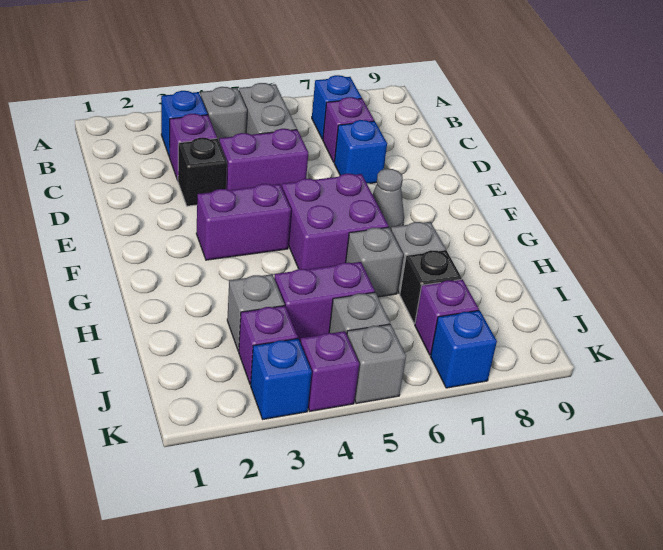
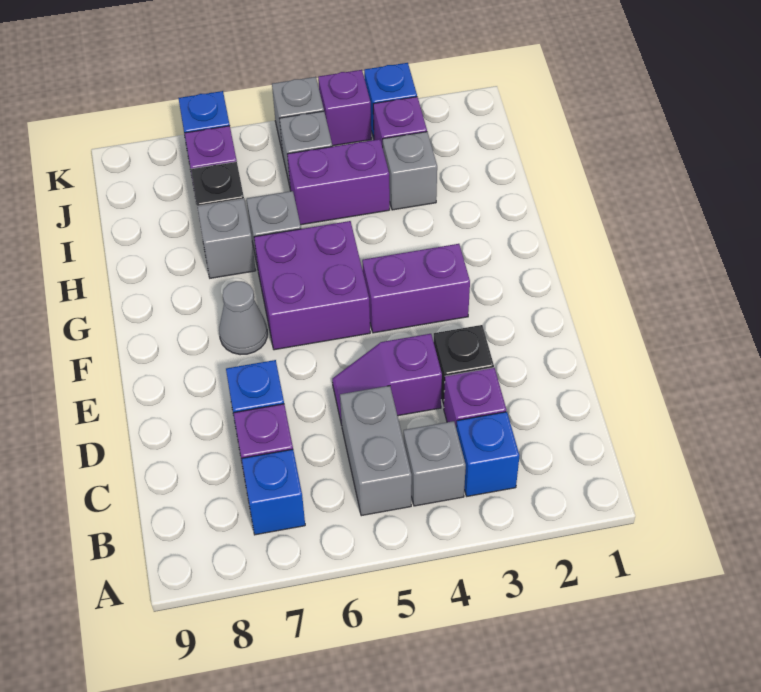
purple brick D4:D5 level 1 -> purple slope D4:D5 level 1 top 4

